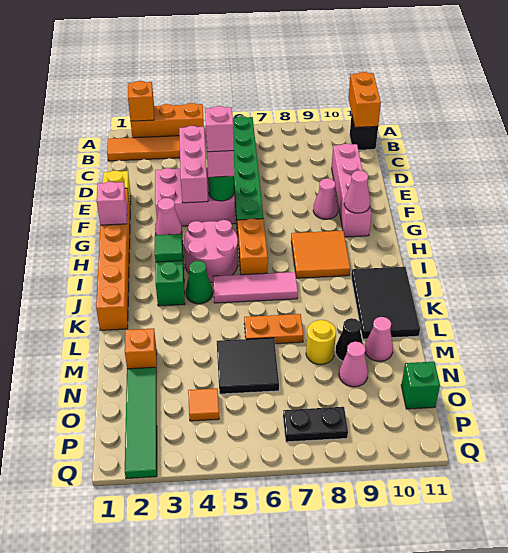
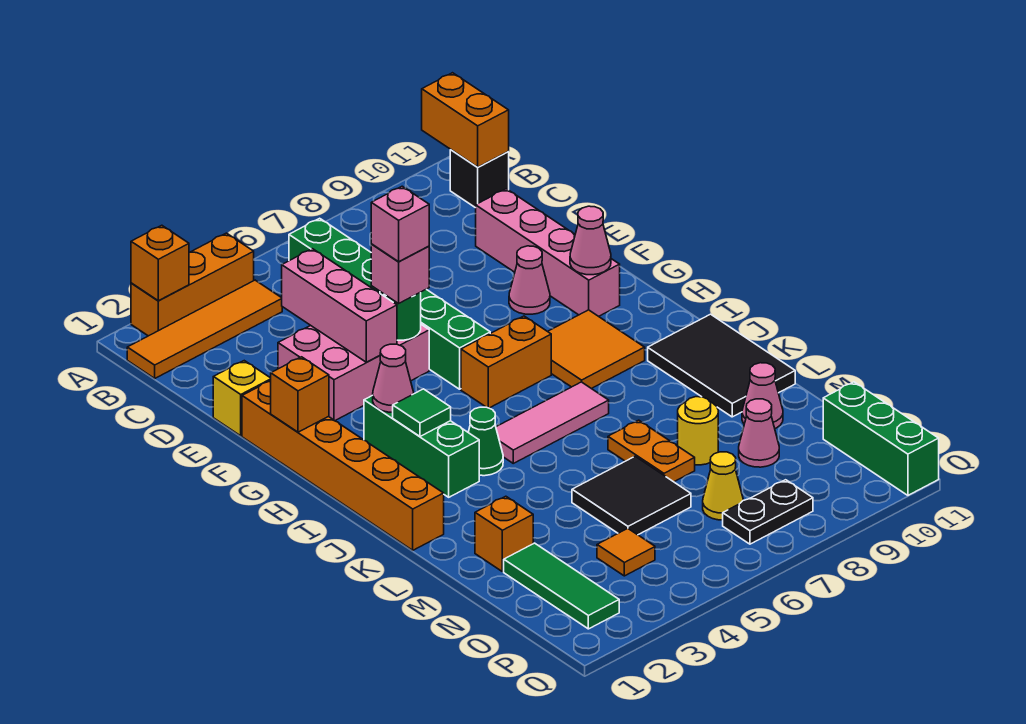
pink brick G1 level 2 -> orange brick G1 level 2
pink round brick H4:I5 level 1 -> none
orange brick H6:I6 level 1 -> orange brick H6:H7 level 1
orange plate L6:L7 level 1 -> orange plate L7:M7 level 1
black cone M9 level 1 -> none
green tile N2:Q2 level 1 -> green tile N2:P2 level 1
none -> yellow cone O7 level 1
green brick O11 level 1 -> green brick O11:Q11 level 1

